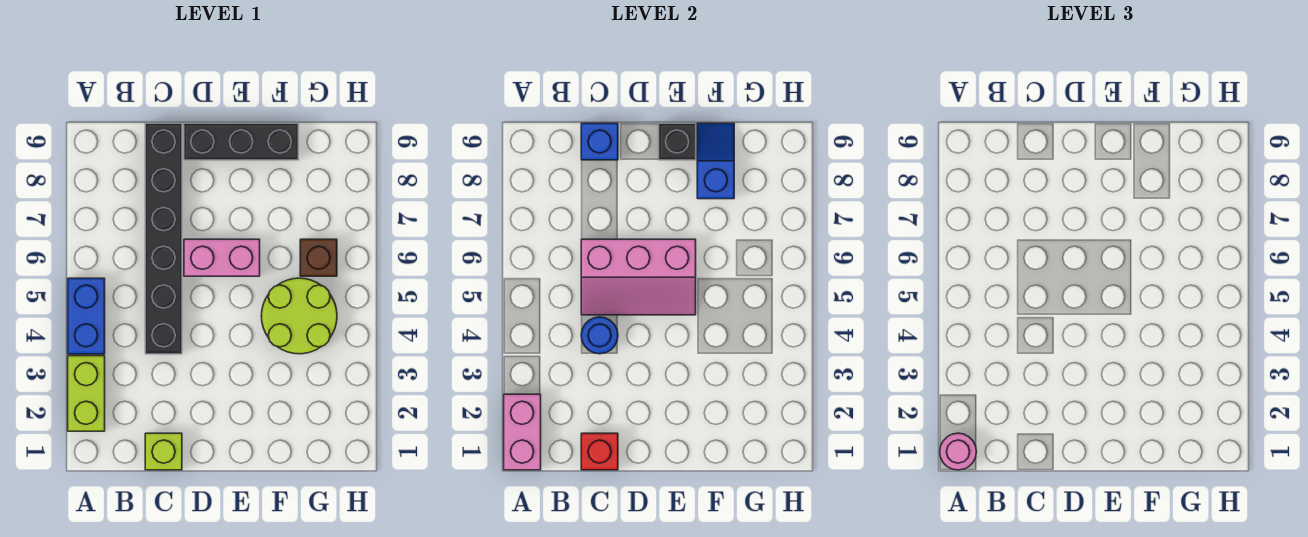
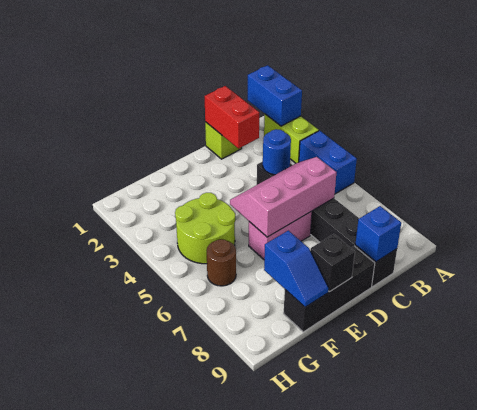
pink brick A1:A2 level 2 -> blue brick A1:A2 level 2
pink round brick A1 level 3 -> none
red brick C1 level 2 -> red brick C1:C2 level 2
brown brick G6 level 1 -> brown round brick G6 level 1

